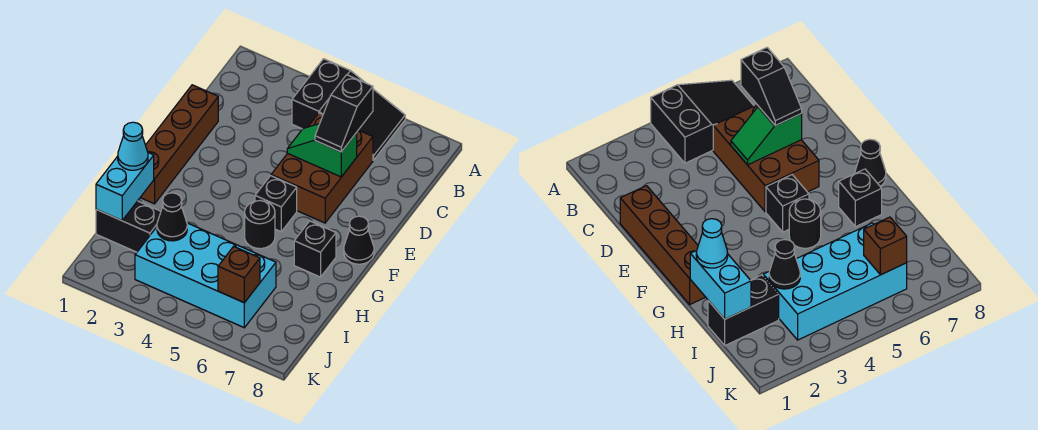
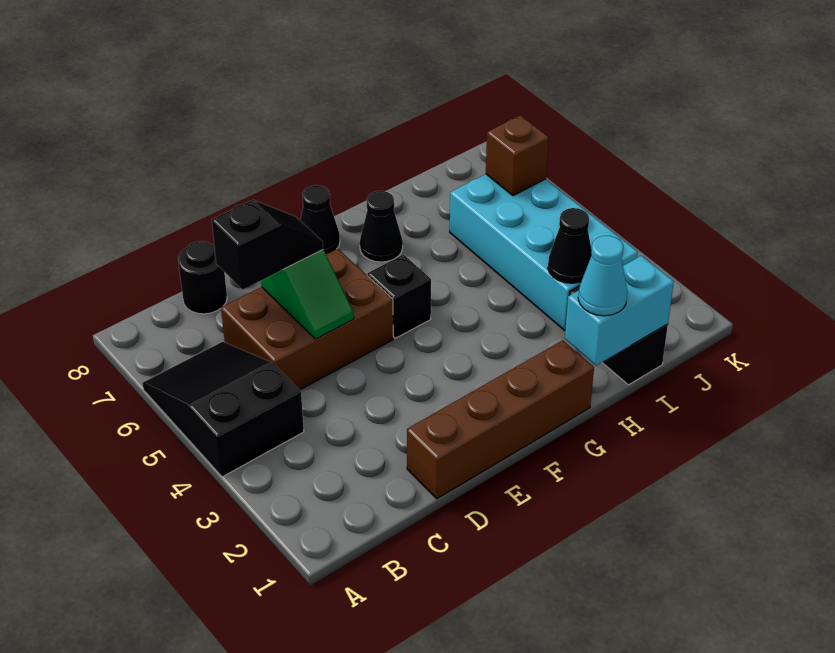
black round brick G5 level 1 -> black round brick C8 level 1
black brick G7 level 1 -> black cone G7 level 1

